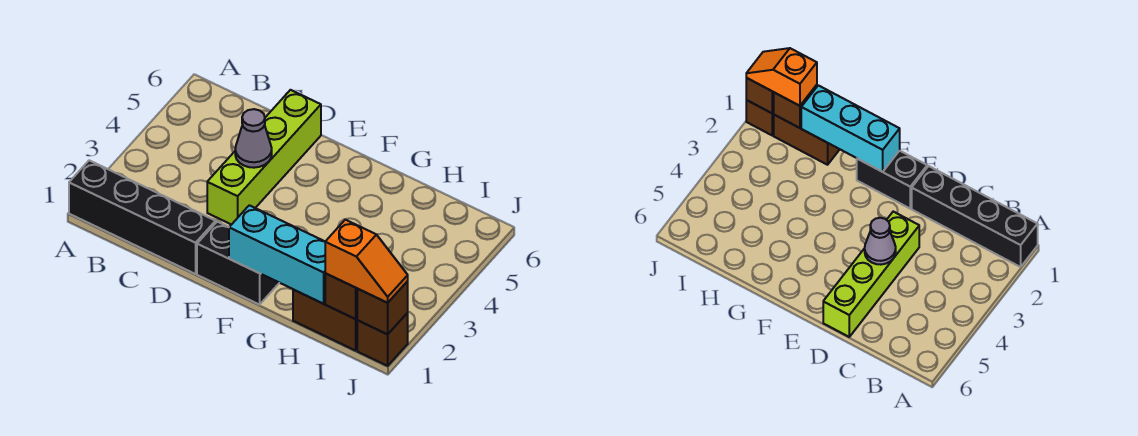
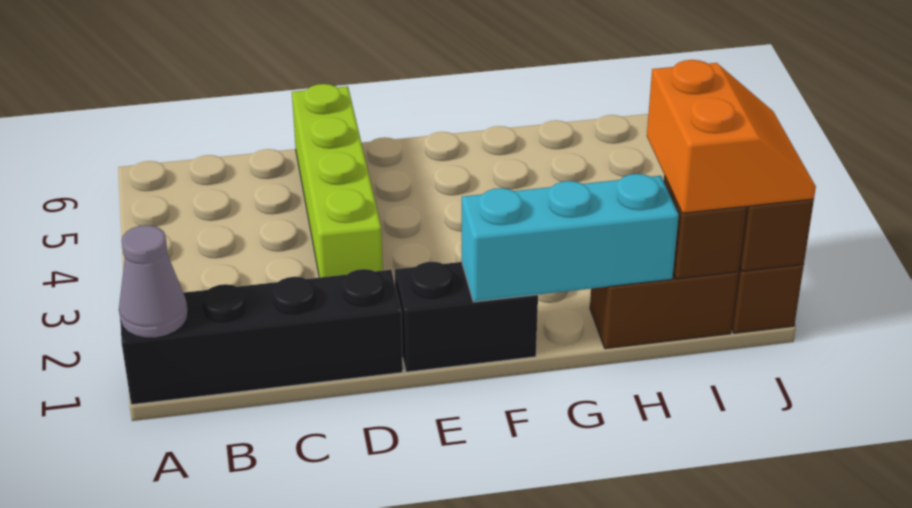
grey cone D4 level 2 -> grey cone A1 level 2
orange slope I1:J1 level 3 top I -> orange slope I1:J2 level 3 top I

